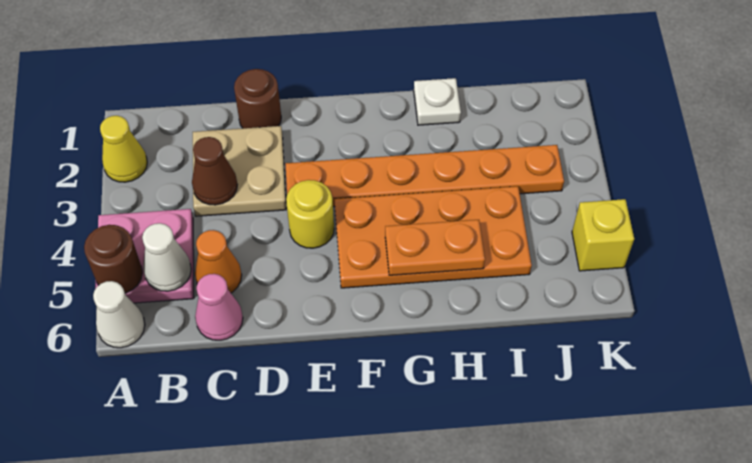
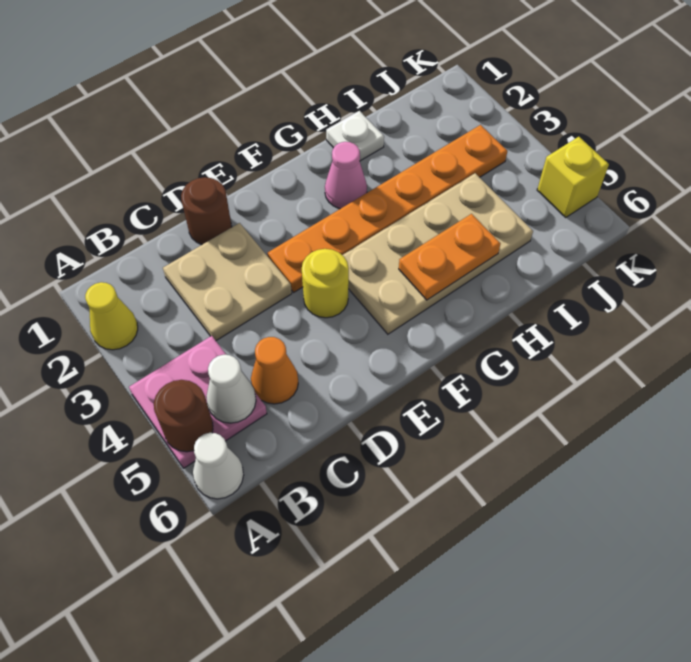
brown cone C3 level 2 -> none
pink cone C6 level 1 -> pink cone G2 level 1
orange plate F4:I5 level 1 -> tan plate F4:I5 level 1

